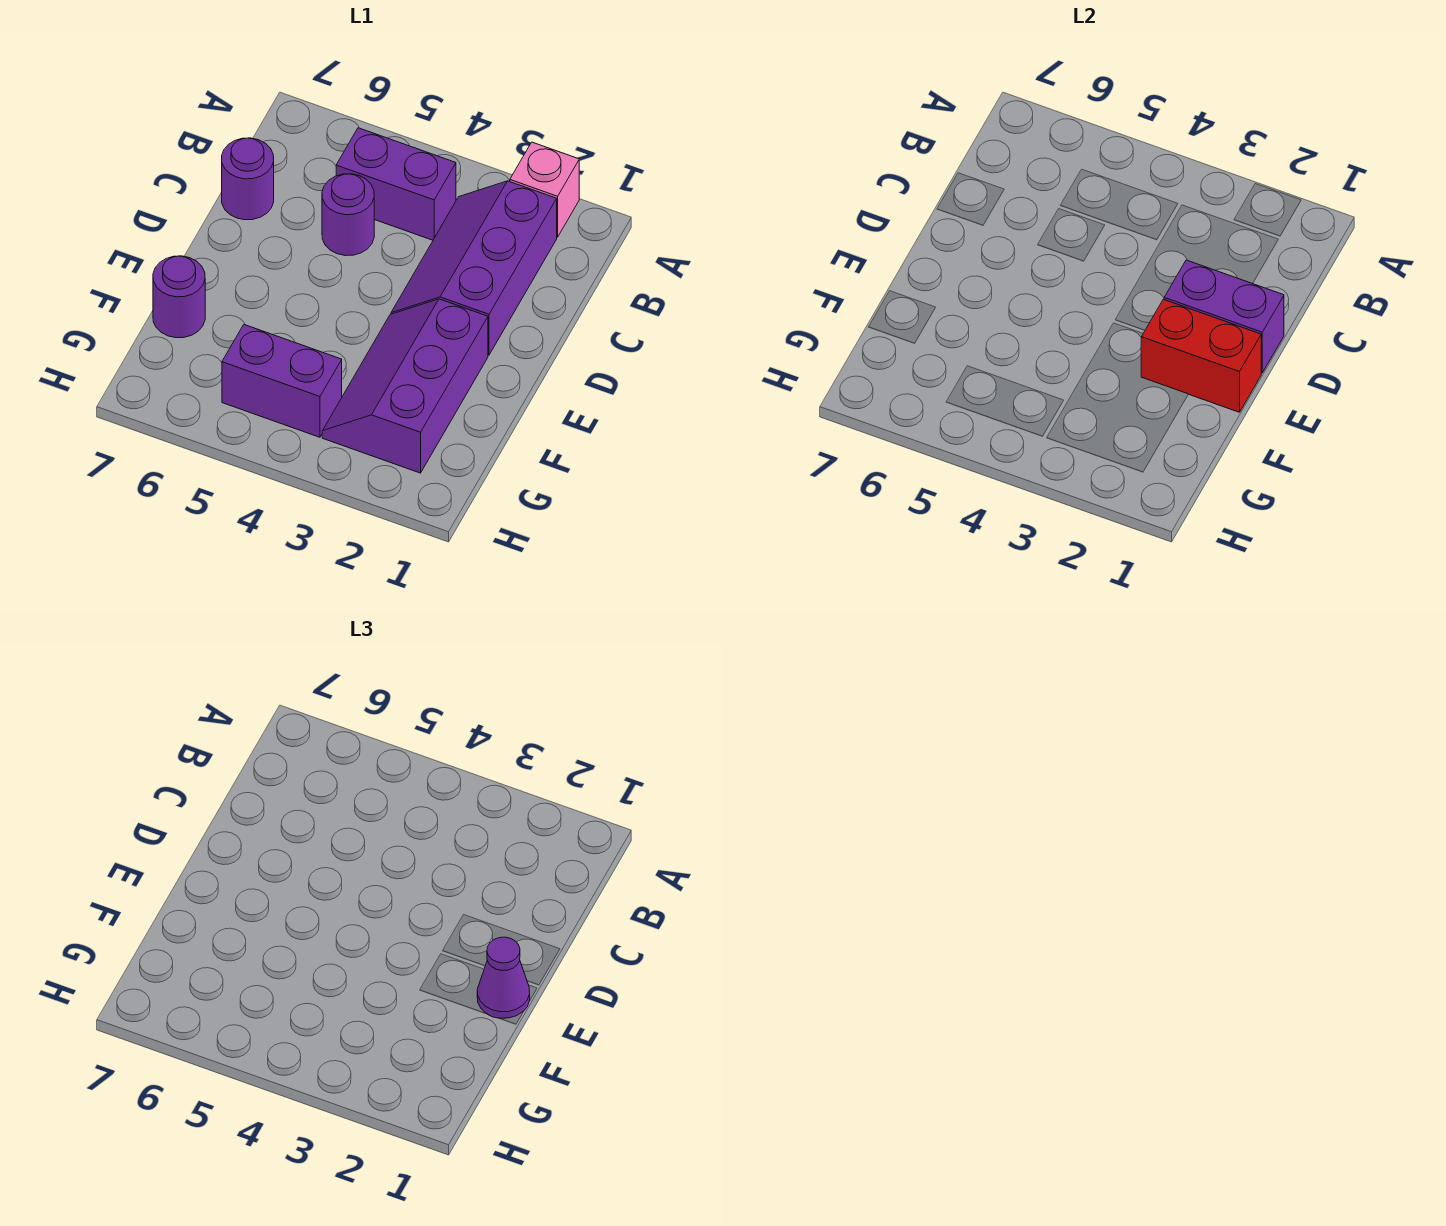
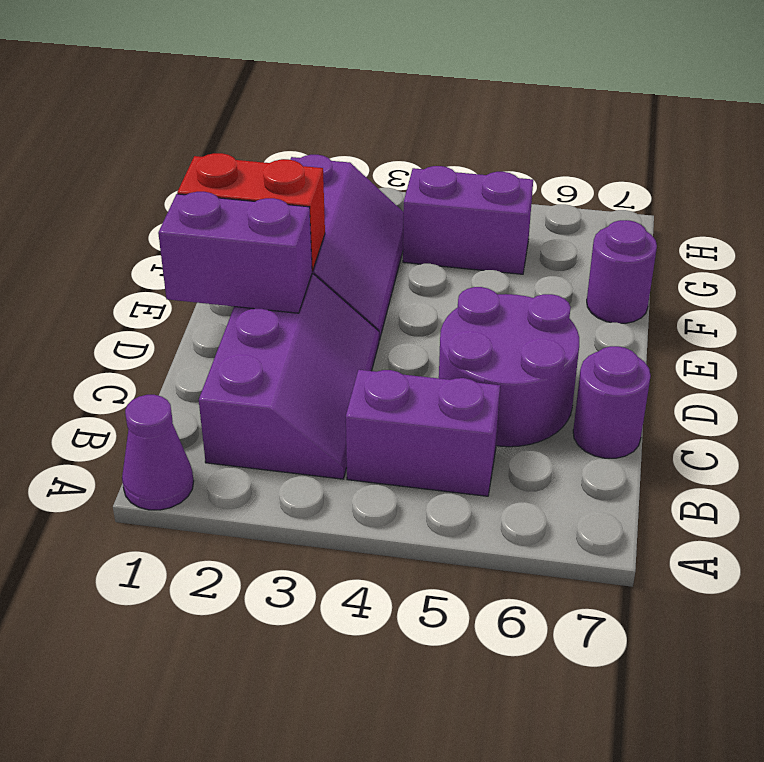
pink brick A2 level 1 -> none
purple round brick C5 level 1 -> purple round brick C5:D6 level 1
purple cone E1 level 3 -> purple cone A1 level 1

